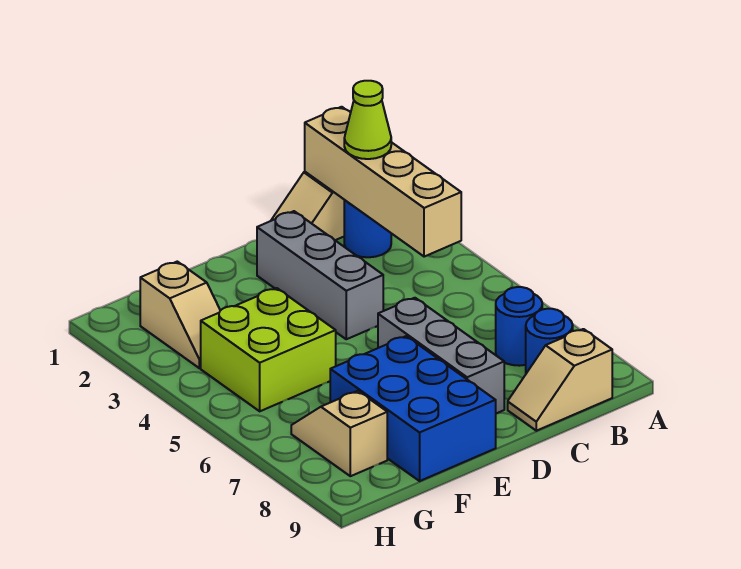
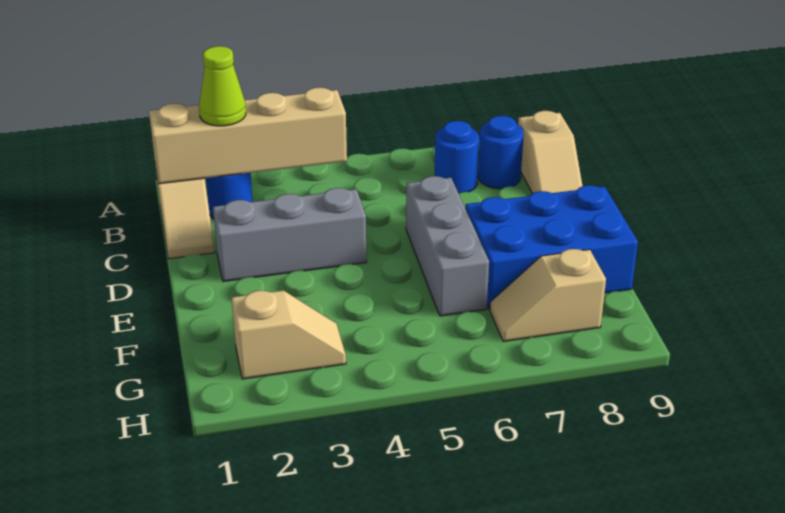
grey brick D6:D8 level 1 -> grey brick D6:F6 level 1
lime brick F4:G5 level 1 -> none

